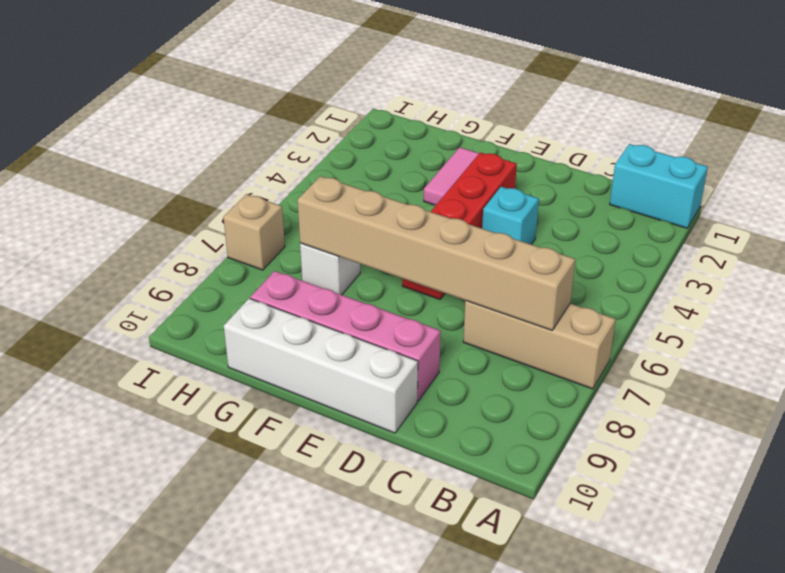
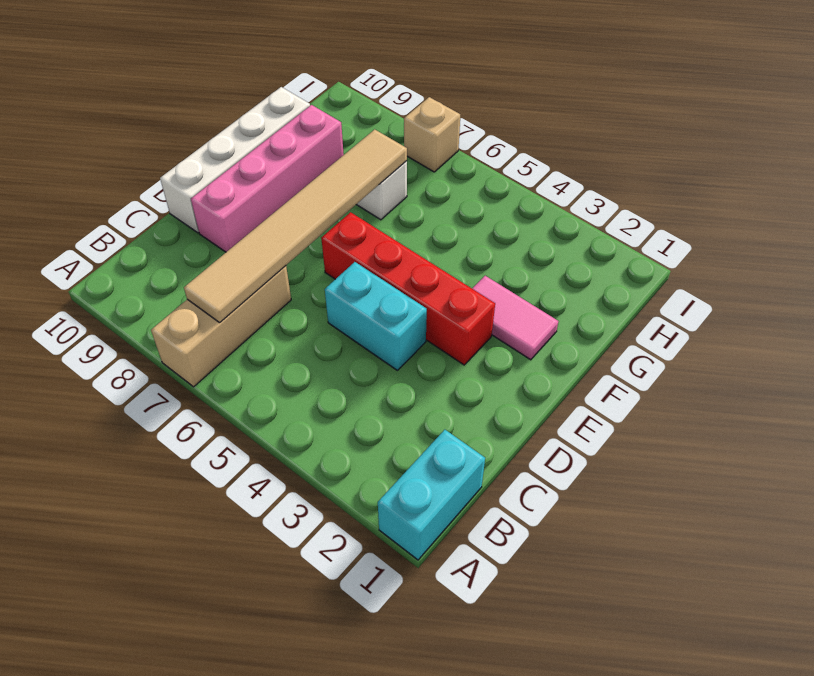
tan brick B7:G7 level 2 -> tan tile B7:G7 level 2
cyan brick D4 level 1 -> cyan brick D4:D5 level 1

